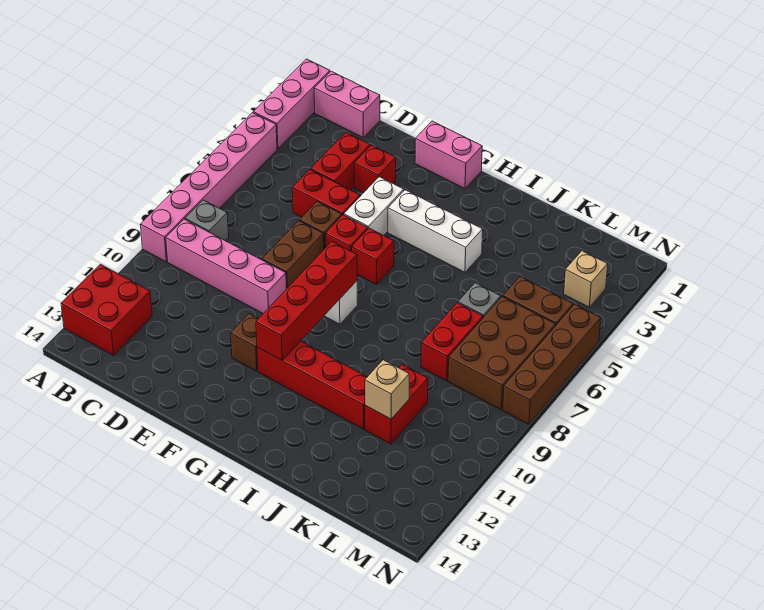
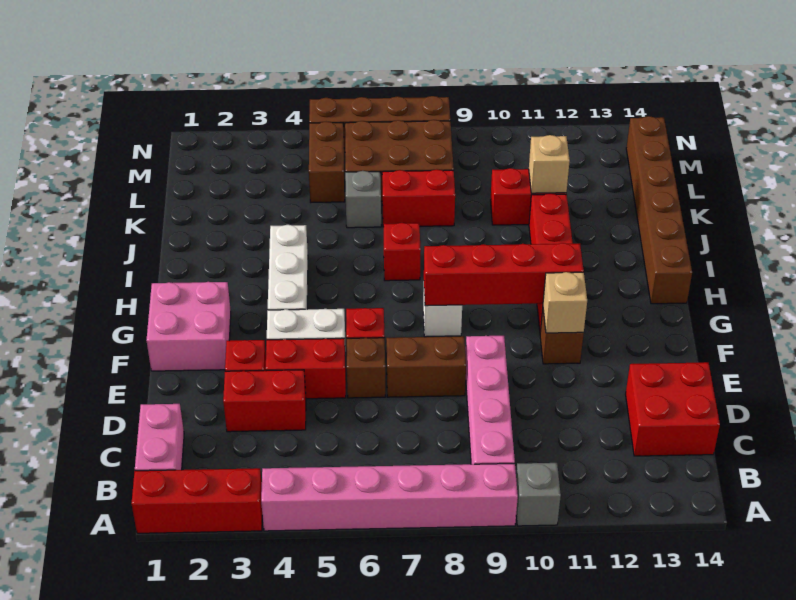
pink brick A1:A3 level 1 -> red brick A1:A3 level 1
red brick A12:B13 level 1 -> red brick C13:D14 level 1
grey brick B8 level 1 -> grey brick A10 level 1
red brick D5:E5 level 1 -> red brick E4:E5 level 1
pink brick F1:G1 level 1 -> pink brick F1:G2 level 1
red brick G6 level 1 -> red brick I7 level 1
none -> brown brick H14:M14 level 1
tan brick M3 level 1 -> tan brick F11 level 2

